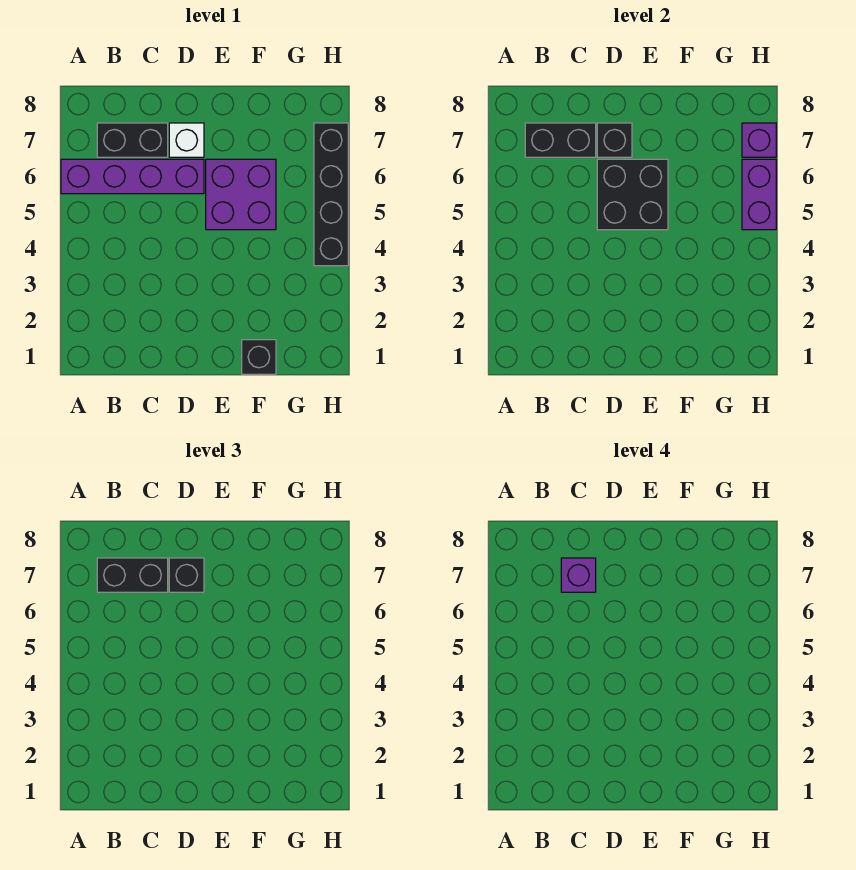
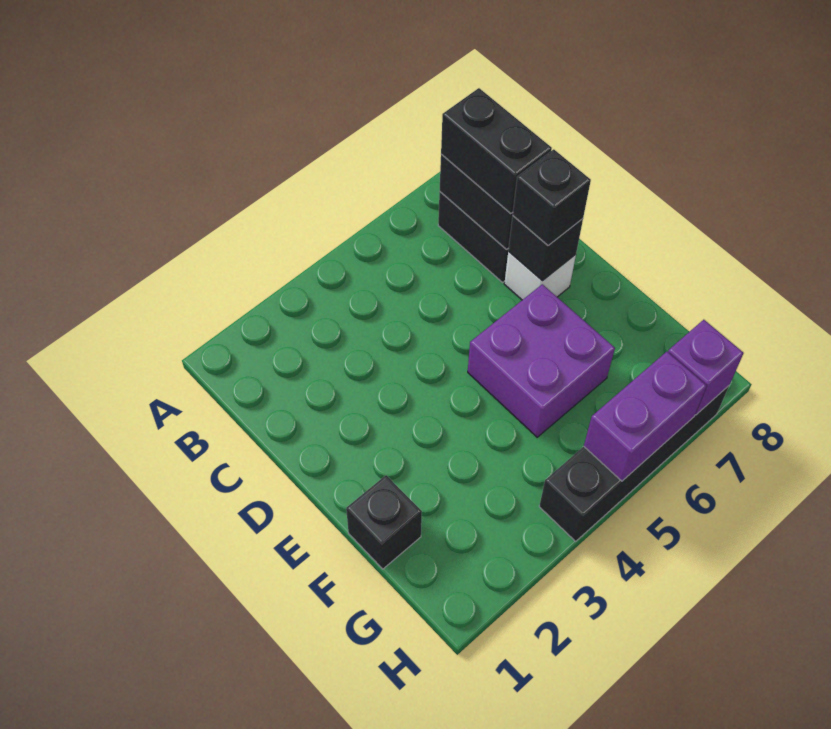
purple brick A6:D6 level 1 -> none
purple brick C7 level 4 -> none
black brick D5:E6 level 2 -> none

